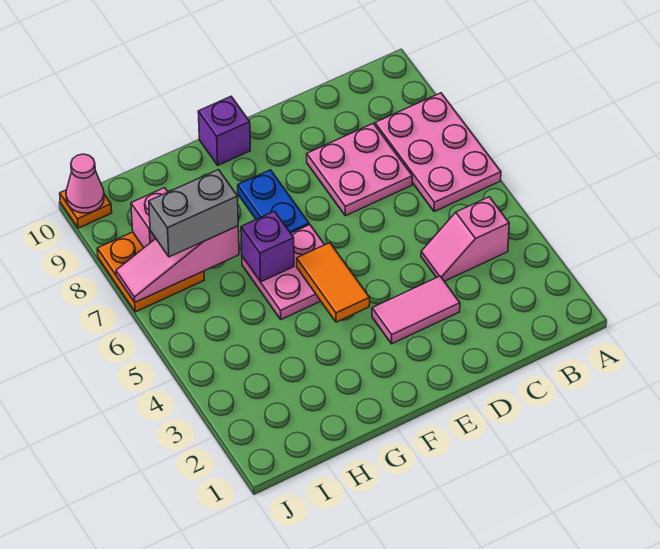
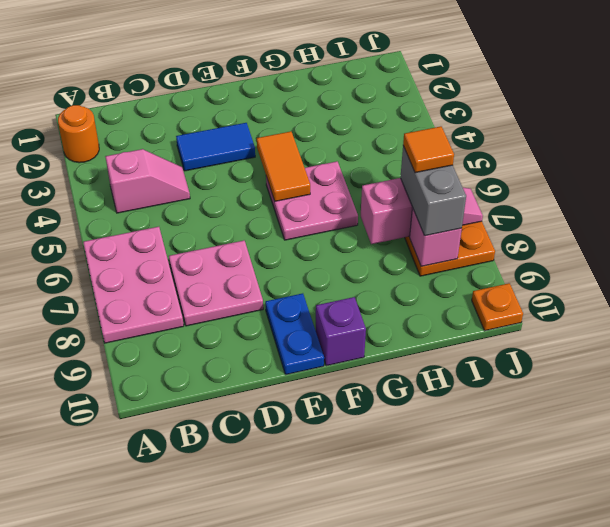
none -> orange round brick A2 level 1
pink tile D3:E3 level 1 -> blue tile D3:E3 level 1
blue plate F7:F8 level 1 -> blue plate E9:E10 level 1
purple brick G6 level 2 -> none
grey brick H7:I7 level 3 -> grey brick I7:I8 level 3
none -> orange tile I7 level 4
pink cone J10 level 2 -> none

